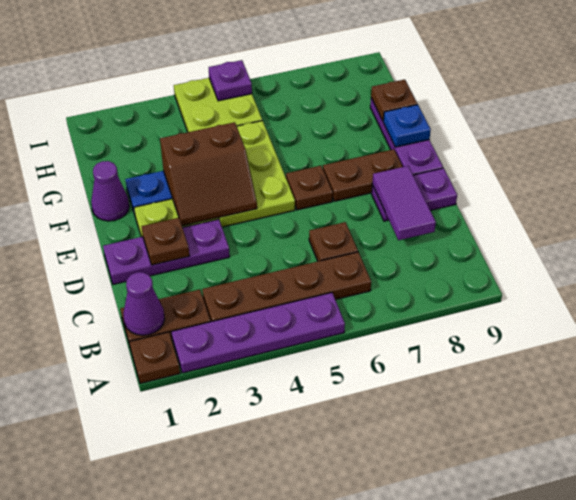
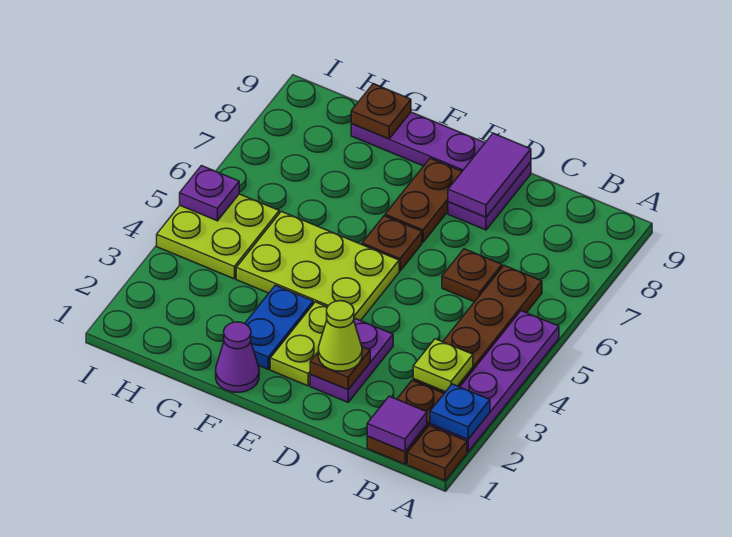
purple cone B1 level 2 -> purple tile B1 level 2
none -> lime plate B3 level 2
purple tile C8:D8 level 2 -> purple tile D8:D9 level 2
purple plate D1:D3 level 1 -> purple plate D2:D3 level 1
none -> lime cone D2 level 3
brown slope E3:F4 level 2 top F -> none
blue plate F9 level 2 -> blue plate A2 level 2

